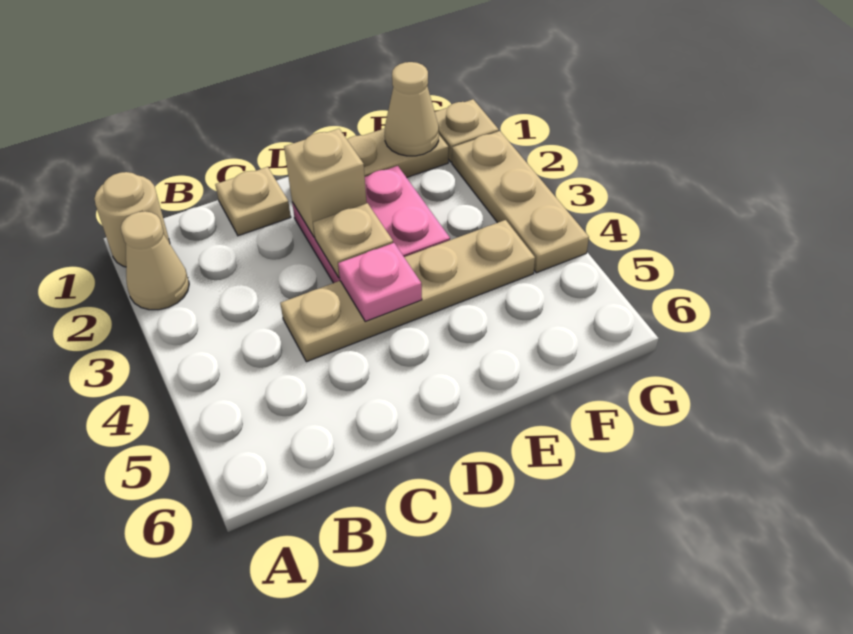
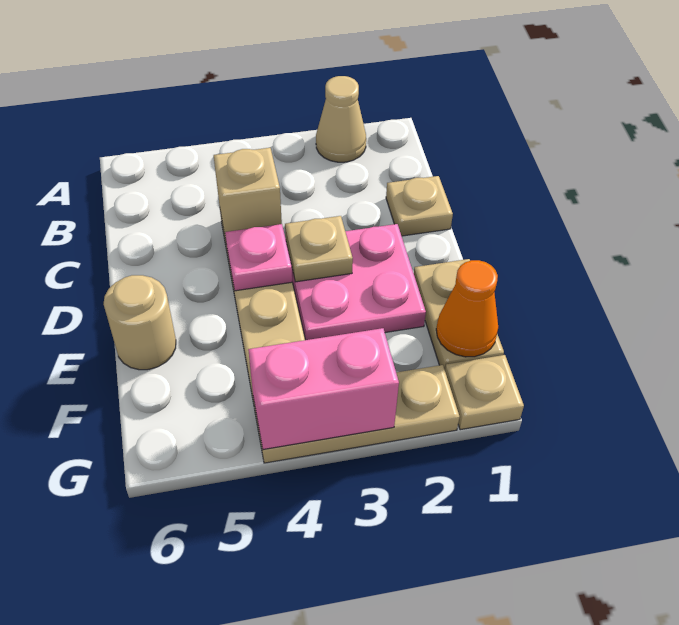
tan round brick A1 level 1 -> tan round brick E6 level 1
tan brick D2 level 2 -> tan brick C4 level 2
tan cone F1 level 2 -> orange cone F1 level 2
none -> pink brick G3:G4 level 2

